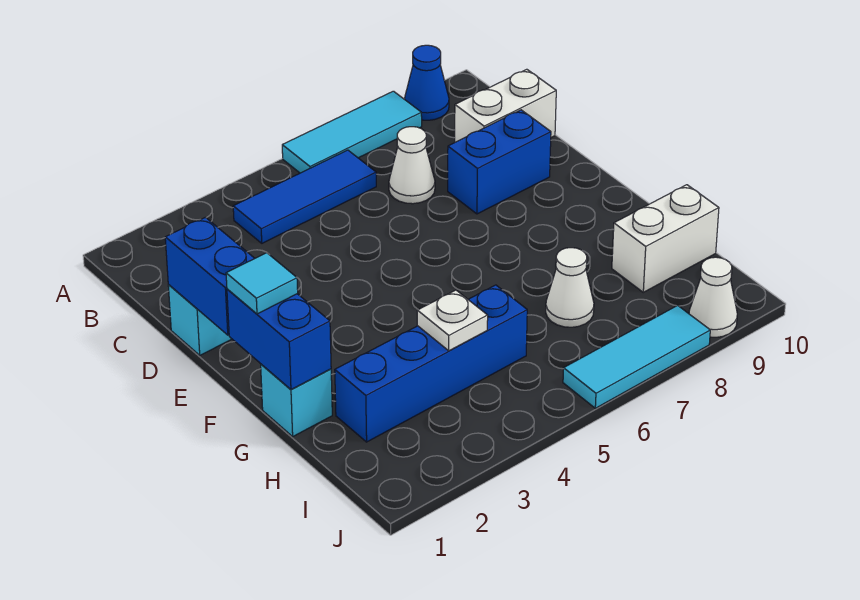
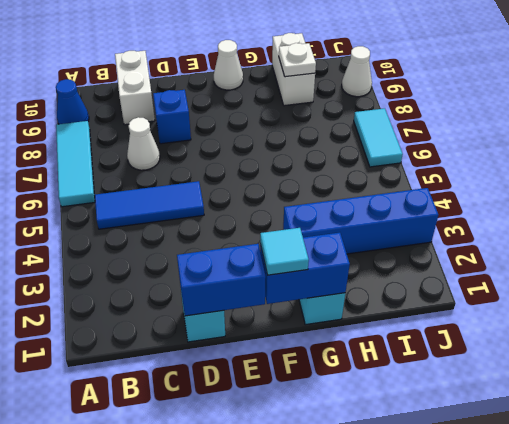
blue tile B4:B6 level 1 -> blue tile B5:D5 level 1
blue brick D8:D9 level 1 -> blue brick D8 level 1
blue brick H2:H5 level 1 -> blue brick G3:J3 level 1
white plate H4 level 2 -> white plate H9 level 2
white cone H7 level 1 -> white cone F10 level 1
cyan tile J6:J8 level 1 -> cyan tile J6:J7 level 1

